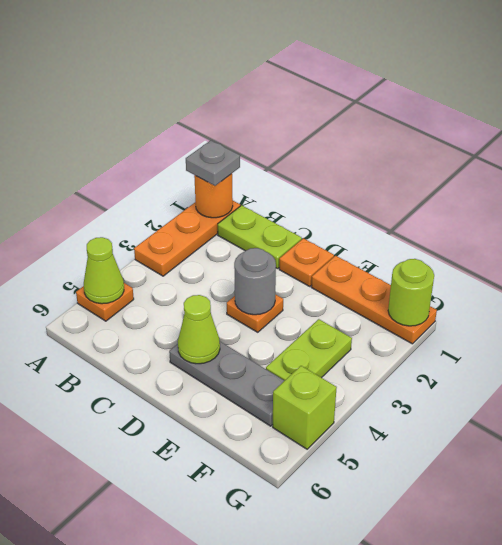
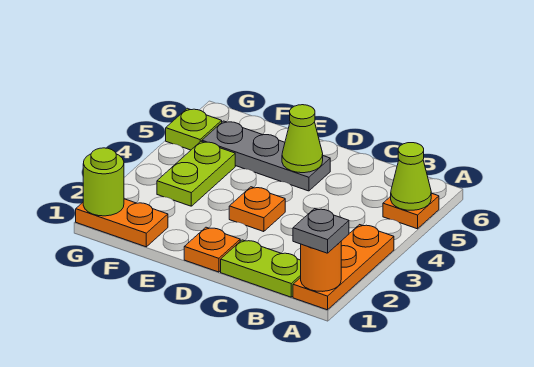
grey round brick D3 level 2 -> none
orange plate E1:G1 level 1 -> orange plate F1:G1 level 1
lime brick G5 level 1 -> lime plate G5 level 1

